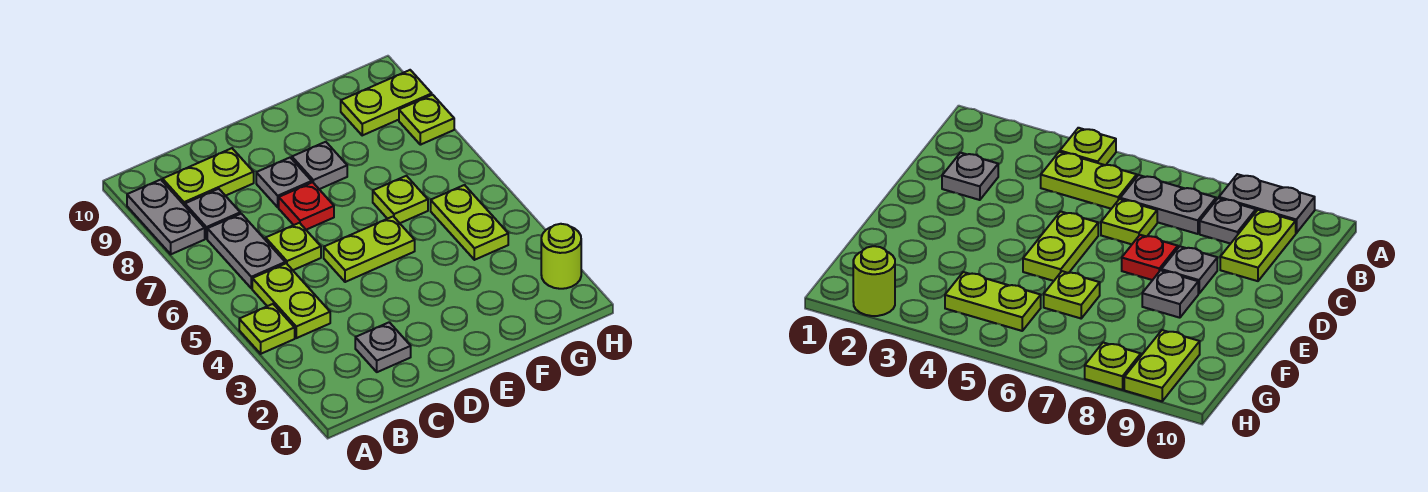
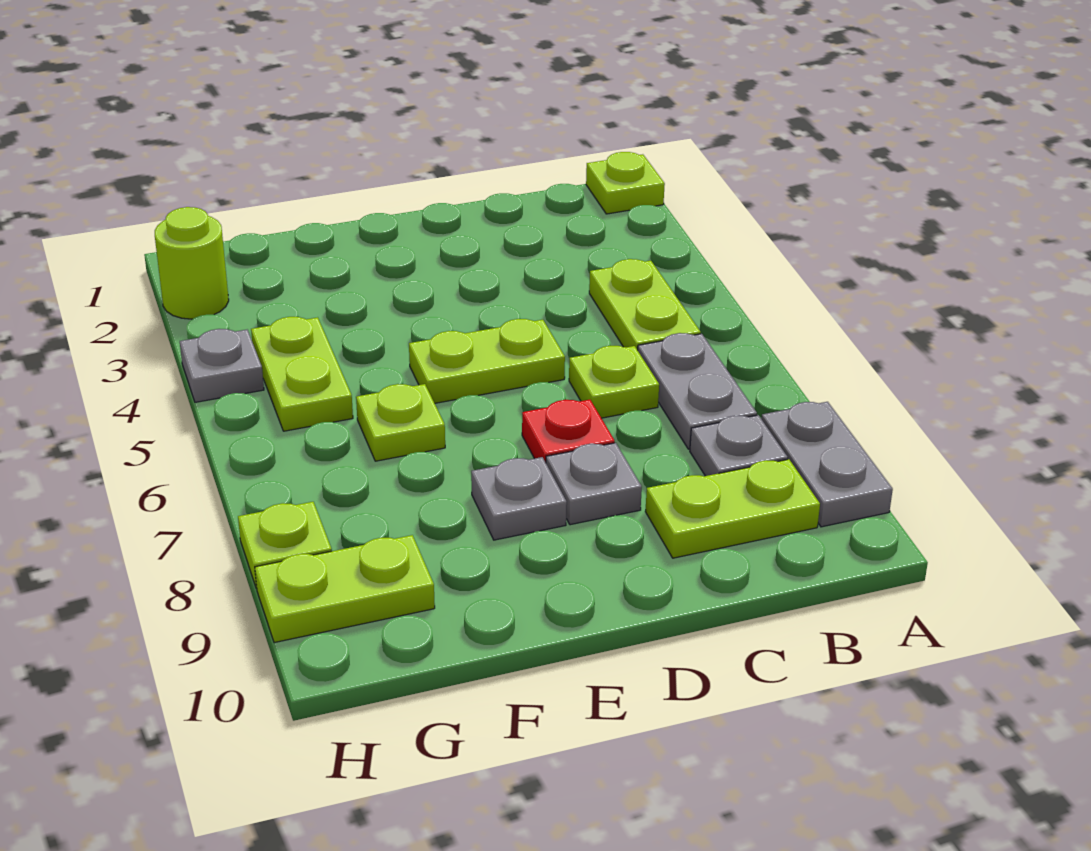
lime plate A4 level 1 -> lime plate A1 level 1
grey plate C2 level 1 -> grey plate H4 level 1

